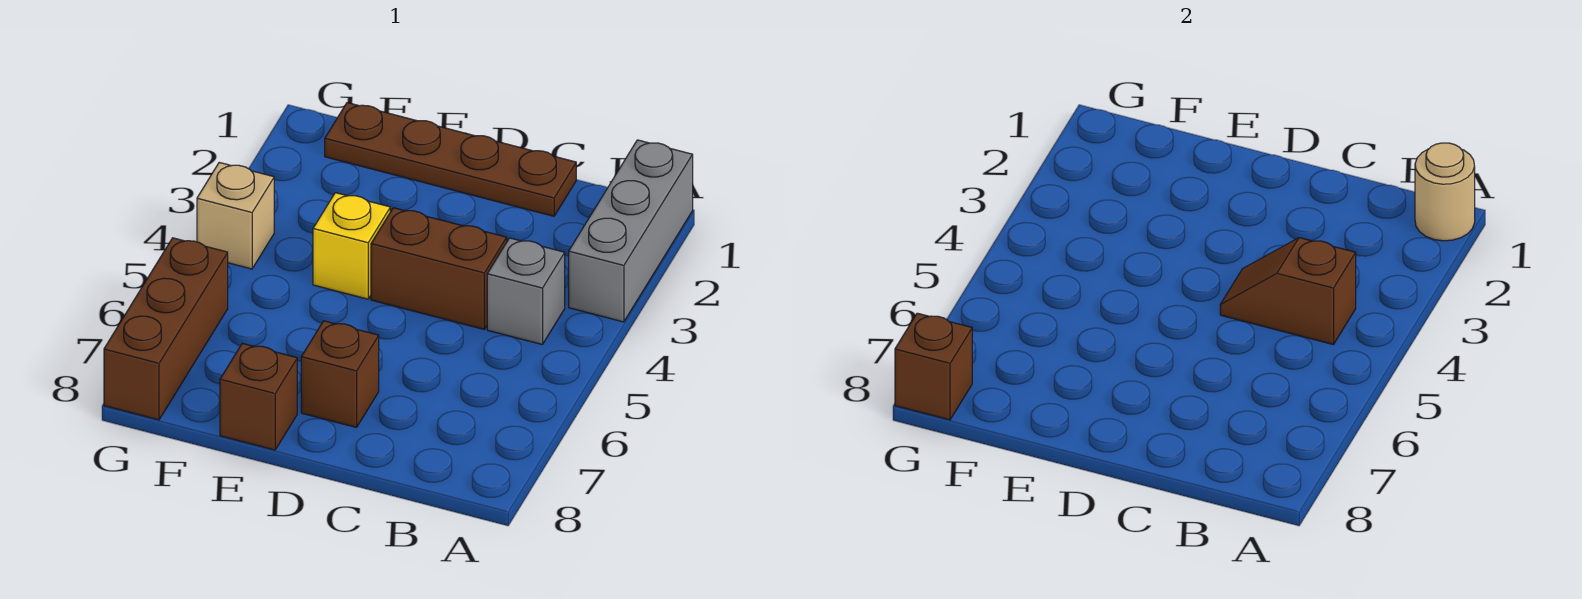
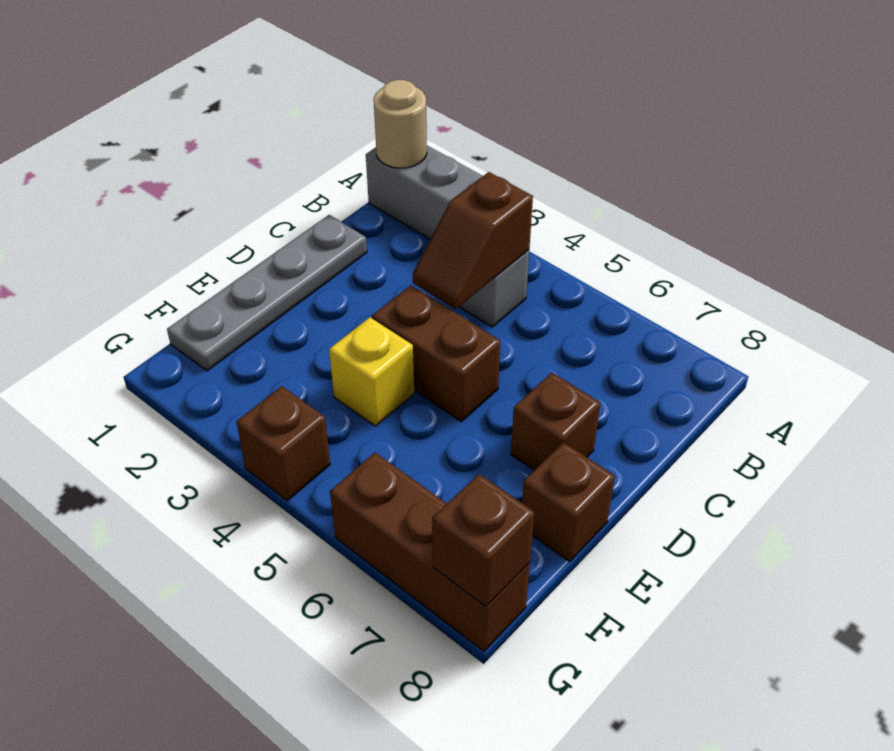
brown plate C1:F1 level 1 -> grey plate C1:F1 level 1
brown brick C4:D4 level 1 -> brown brick D4:D5 level 1
tan brick G4 level 1 -> brown brick G4 level 1

